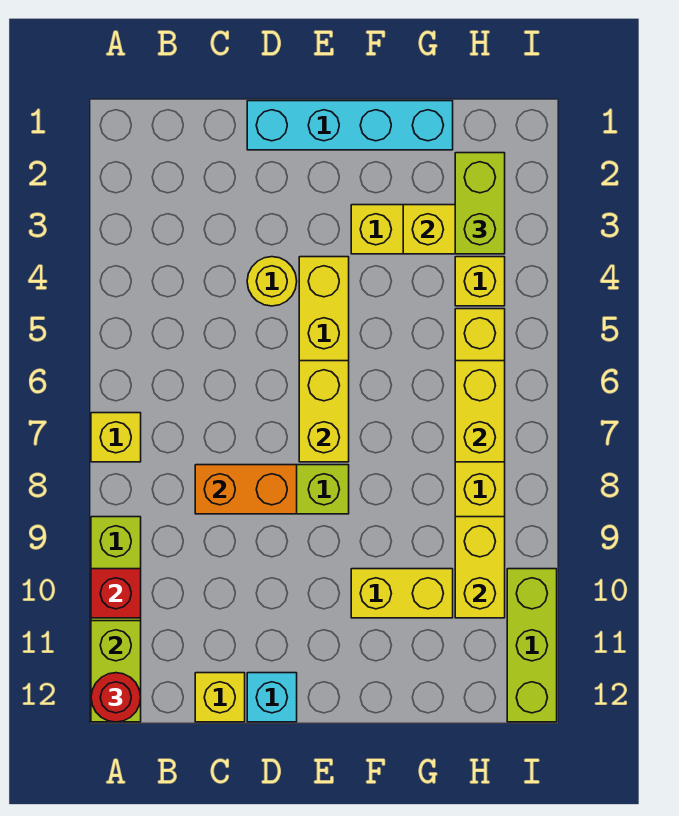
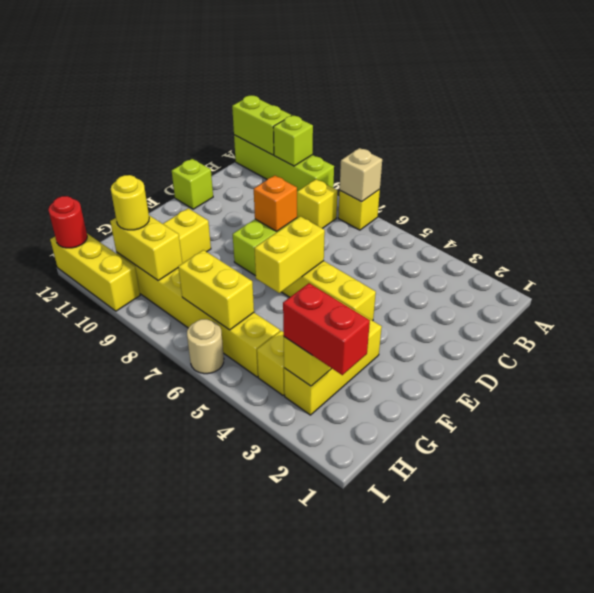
none -> tan brick A7 level 2
red brick A10 level 2 -> lime brick A10 level 2
red round brick A12 level 3 -> red round brick I12 level 2
orange brick C8:D8 level 2 -> orange brick D8 level 2
yellow brick C12 level 1 -> yellow brick B8 level 1
cyan brick D1:G1 level 1 -> none
yellow round brick D4 level 1 -> yellow round brick H10 level 3
cyan brick D12 level 1 -> lime brick D12 level 1
yellow brick E6:E7 level 2 -> yellow brick E6:F6 level 2
lime brick H2:H3 level 3 -> red brick H2:H3 level 3
none -> tan round brick I6 level 1
lime brick I10:I12 level 1 -> yellow brick I10:I12 level 1

